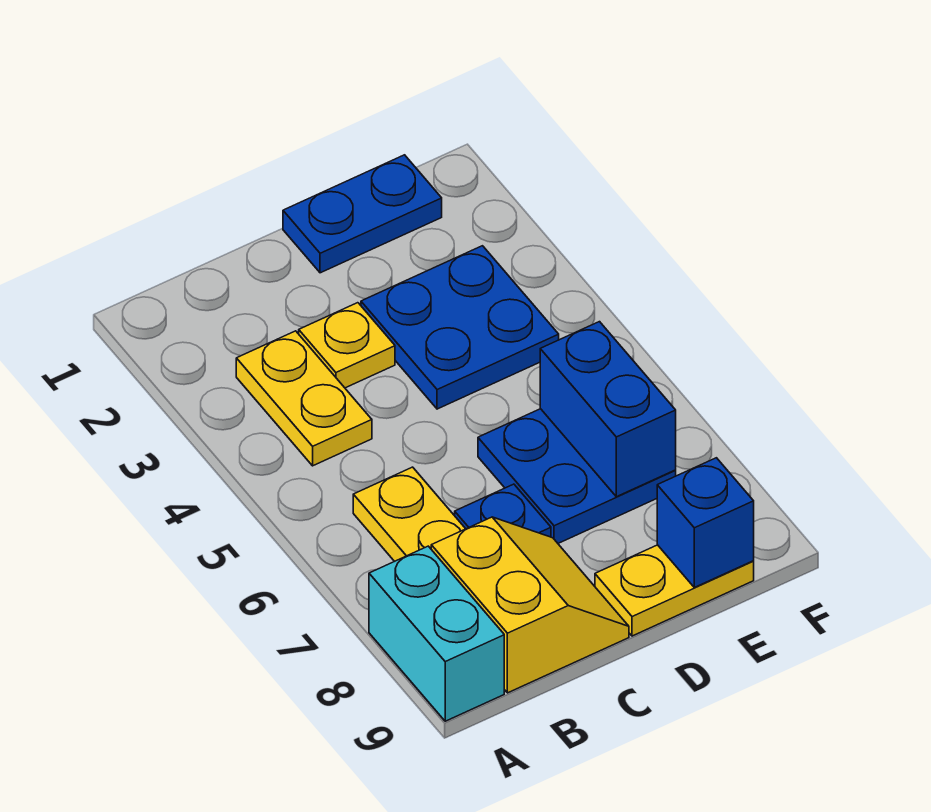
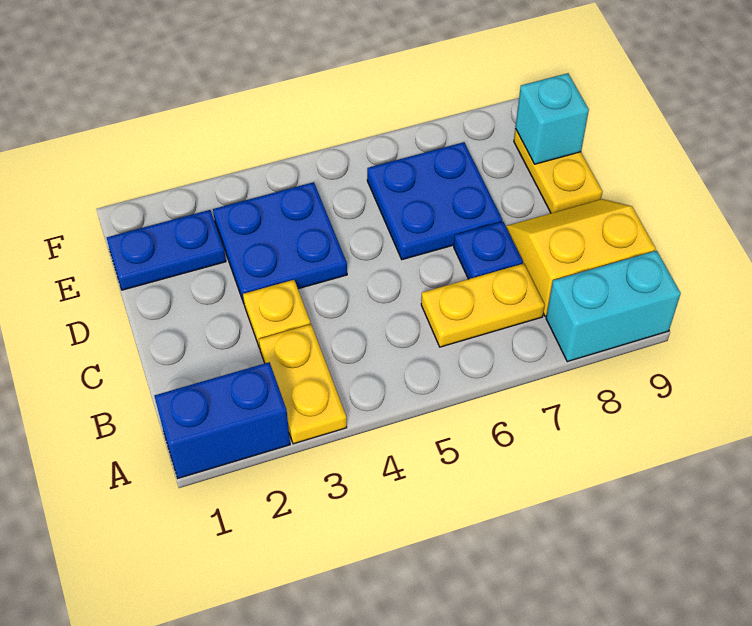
yellow plate B3:B4 level 1 -> yellow plate A3:B3 level 1
blue plate D1:E1 level 1 -> blue plate E1:E2 level 1
blue brick E6:E7 level 2 -> blue brick A1:A2 level 1
blue brick E9 level 2 -> cyan brick E9 level 2

